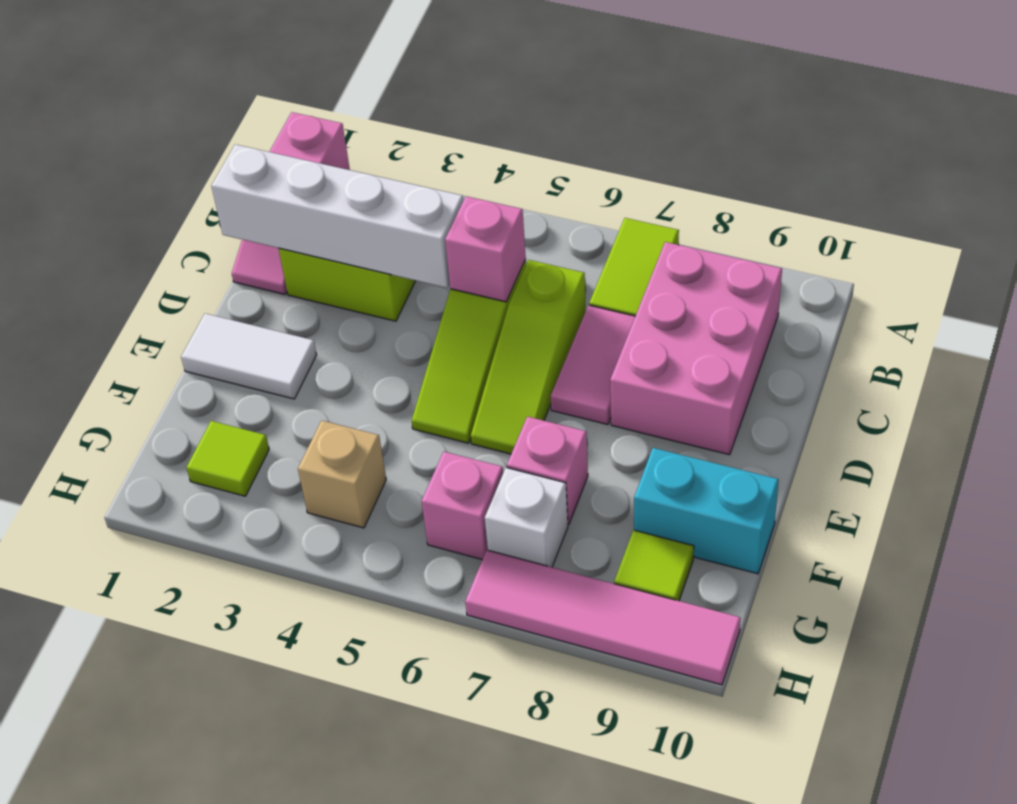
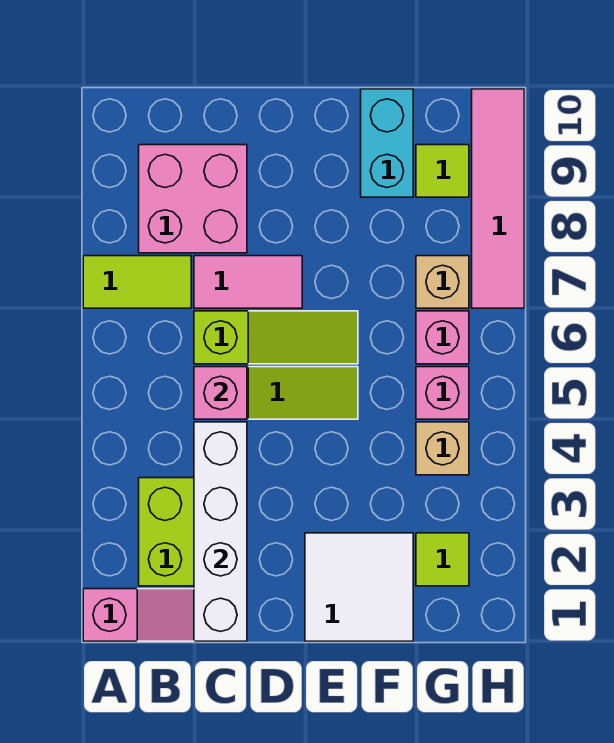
pink brick B8:D9 level 1 -> pink brick B8:C9 level 1
white tile E1:E2 level 1 -> white tile E1:F2 level 1
pink brick F7 level 1 -> pink brick G5 level 1
white brick G7 level 1 -> tan brick G7 level 1

